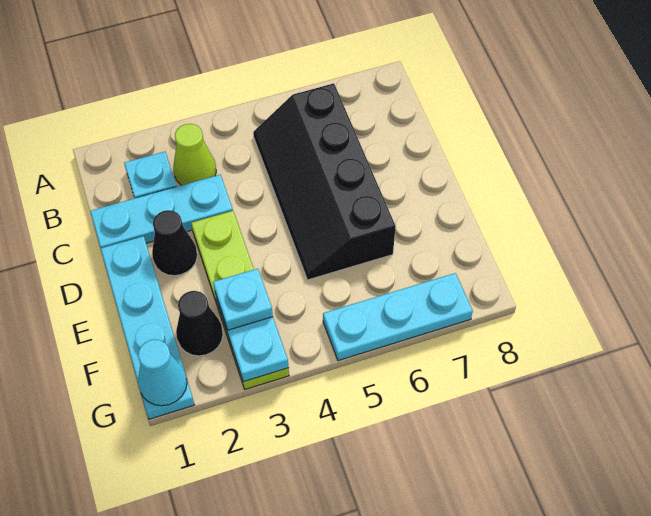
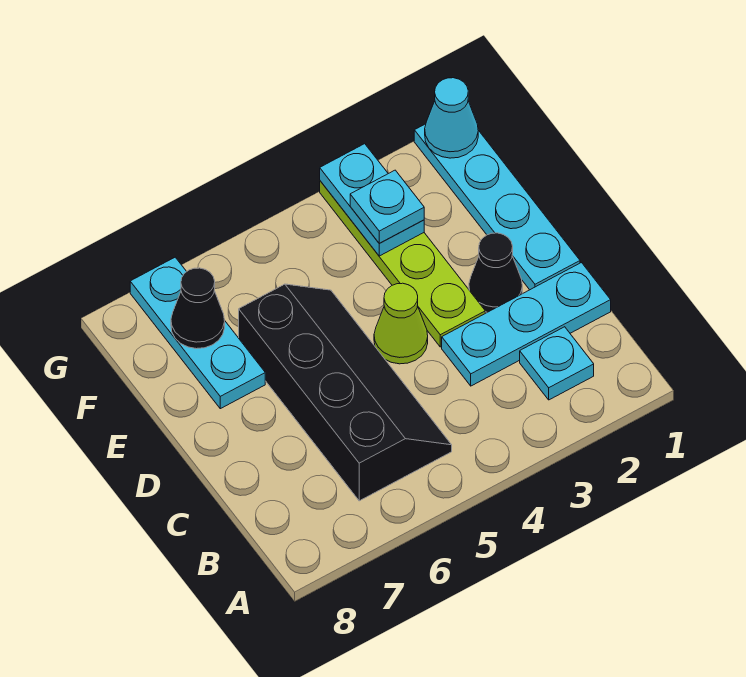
lime cone B3 level 1 -> lime cone D4 level 1
black cone F2 level 1 -> black cone F7 level 2
cyan plate G5:G7 level 1 -> cyan plate E7:G7 level 1

